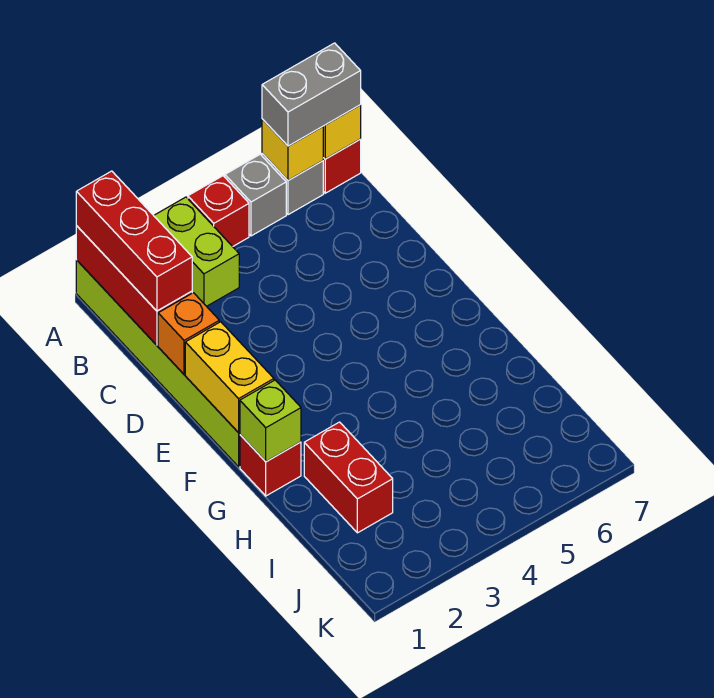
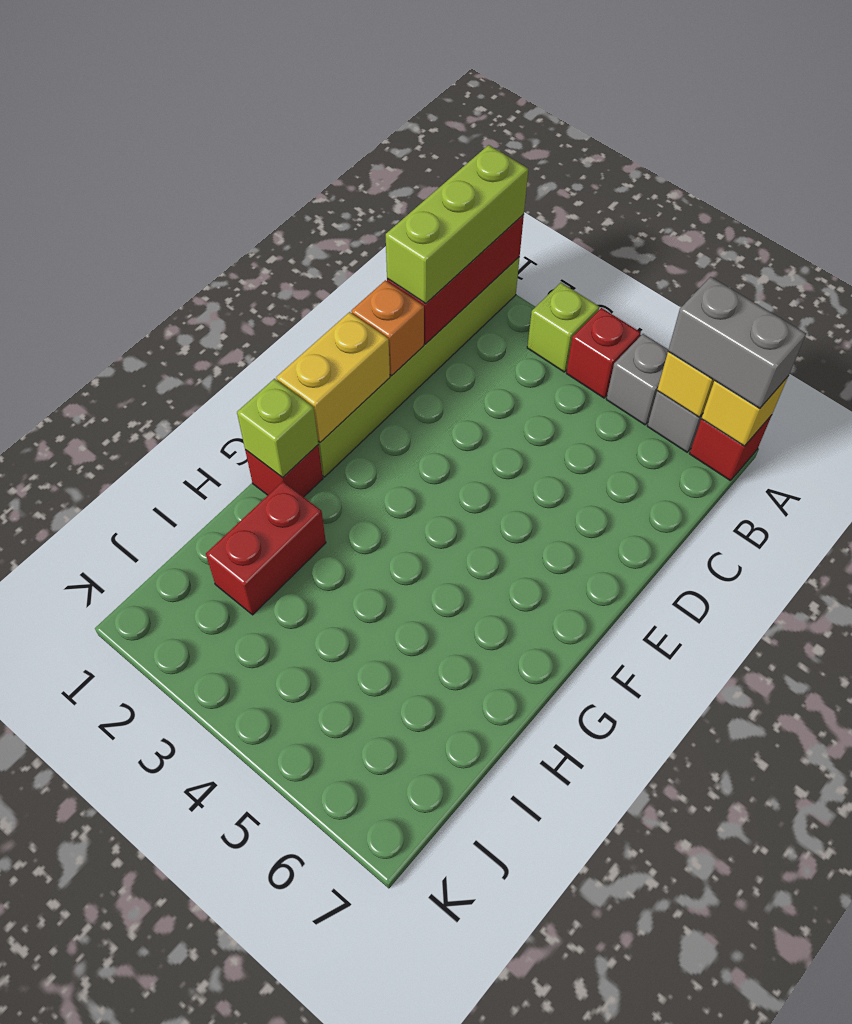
red brick A1:C1 level 3 -> lime brick A1:C1 level 3
lime brick A3:B3 level 1 -> lime brick A3 level 1

